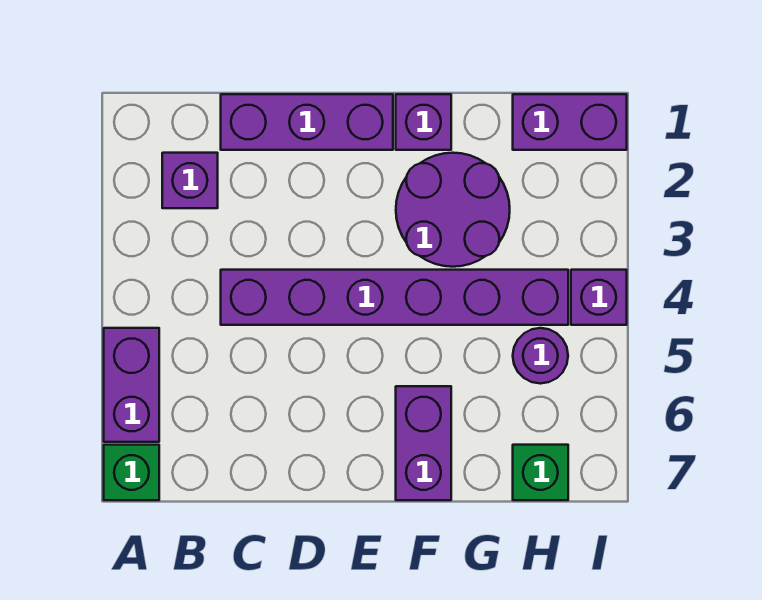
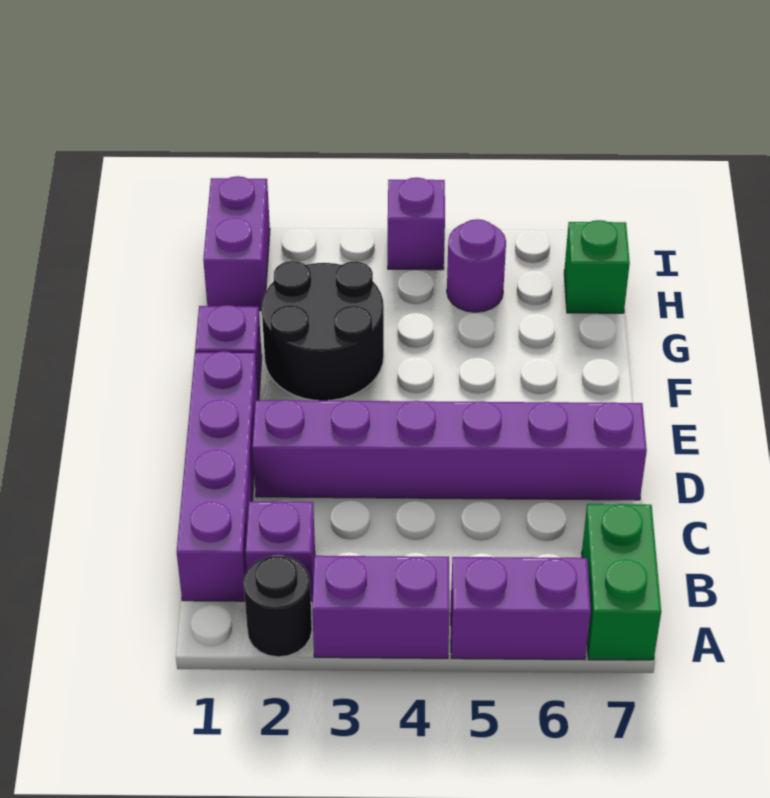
none -> black round brick A2 level 1
green brick A7 level 1 -> green brick A7:B7 level 1
purple brick C1:E1 level 1 -> purple brick B1:E1 level 1
purple brick C4:H4 level 1 -> purple brick D2:D7 level 1
purple round brick F2:G3 level 1 -> black round brick F2:G3 level 1
purple brick F6:F7 level 1 -> purple brick A3:A4 level 1

